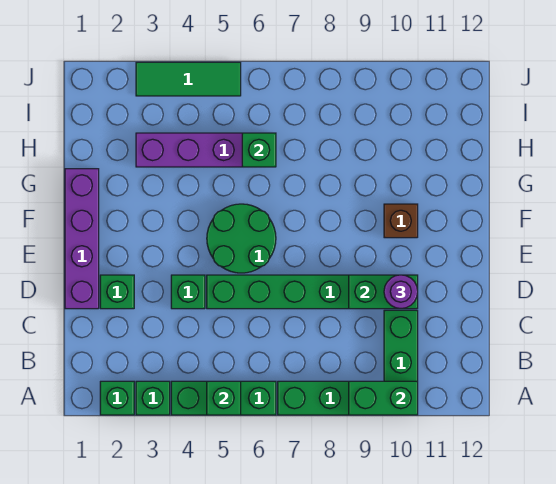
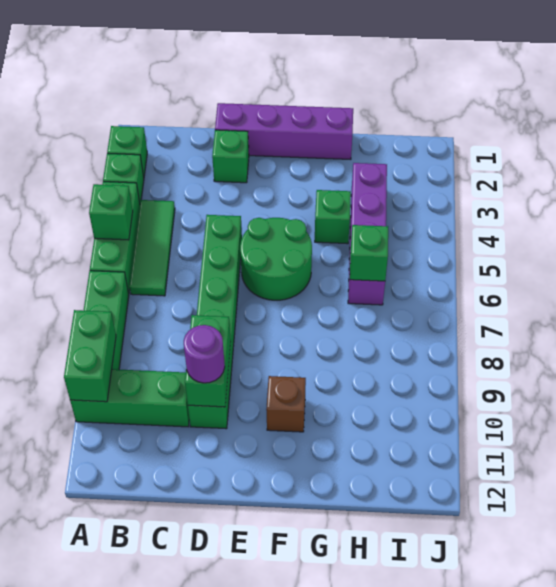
green brick D4 level 1 -> green brick G4 level 1
green tile J3:J5 level 1 -> green tile B4:B6 level 1

